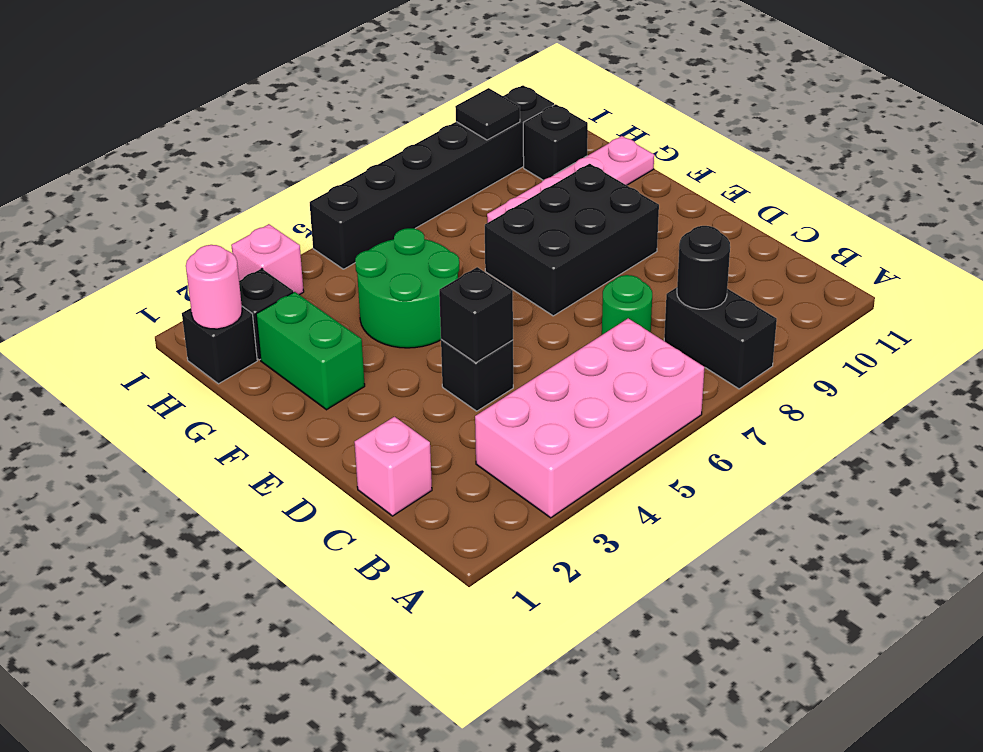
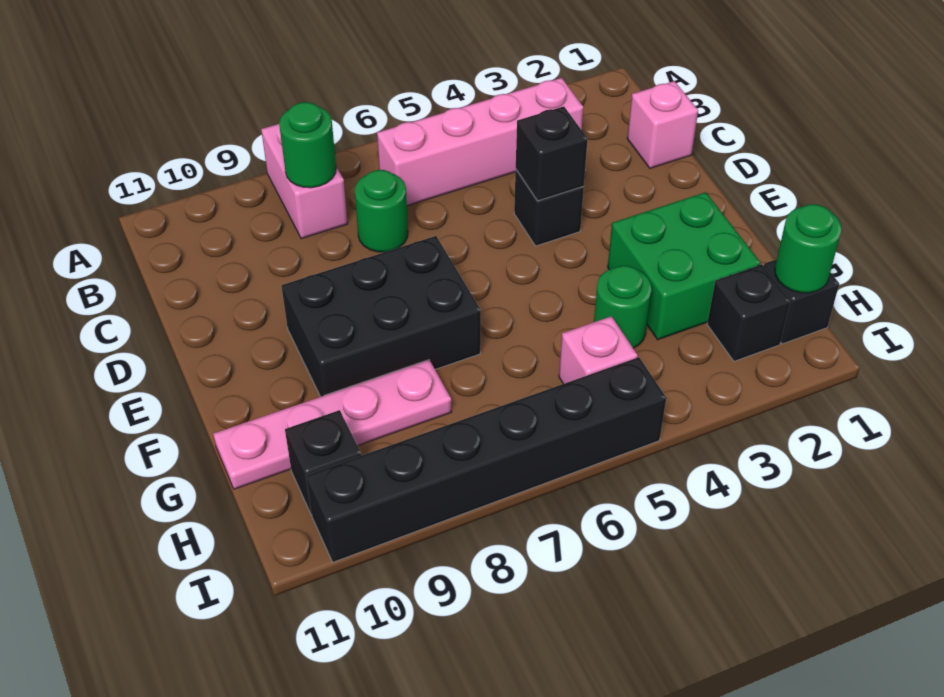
pink brick A3:B6 level 1 -> pink brick B3:B6 level 1
black brick A8:B8 level 1 -> pink brick A8:B8 level 1
black round brick B8 level 2 -> green round brick B8 level 2
green brick F2:G2 level 1 -> green brick F2:G3 level 1
green round brick F4:G5 level 1 -> green round brick G4 level 1
pink round brick H1 level 2 -> green round brick H1 level 2
pink brick I3 level 1 -> pink brick H5 level 1
black tile I9 level 2 -> none

